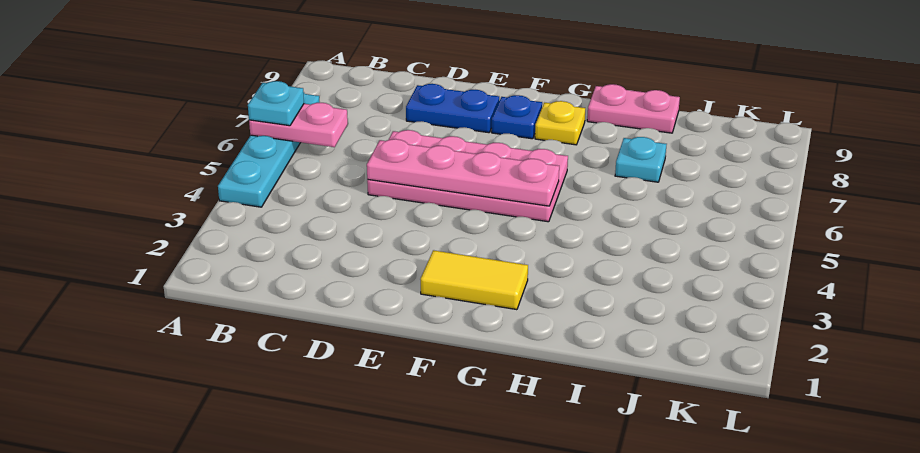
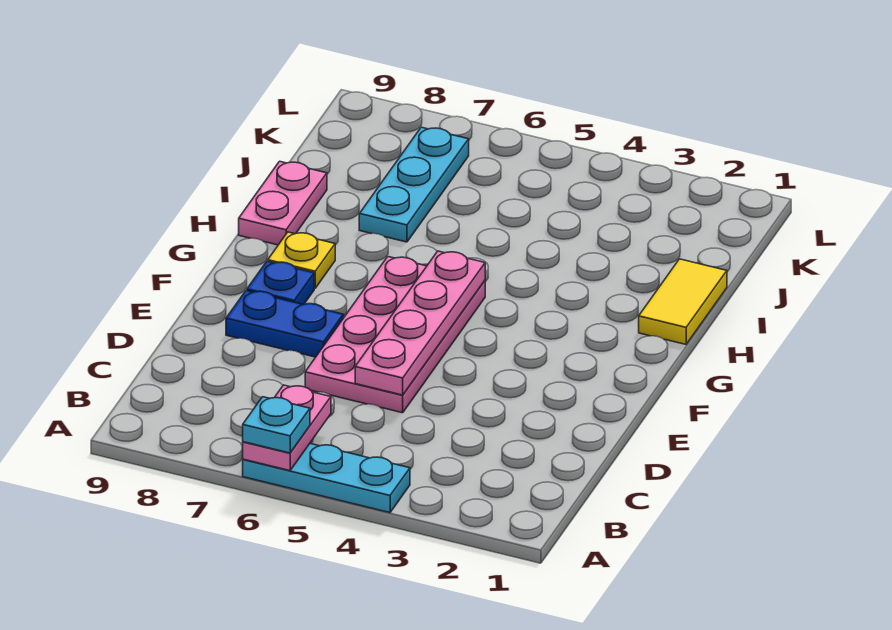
cyan plate A4:A7 level 1 -> cyan plate A4:A6 level 1
blue plate D8:E8 level 1 -> blue plate E7:E8 level 1
yellow tile F2:G2 level 1 -> yellow tile H1:I1 level 1
cyan plate I7 level 1 -> cyan plate I7:K7 level 1

